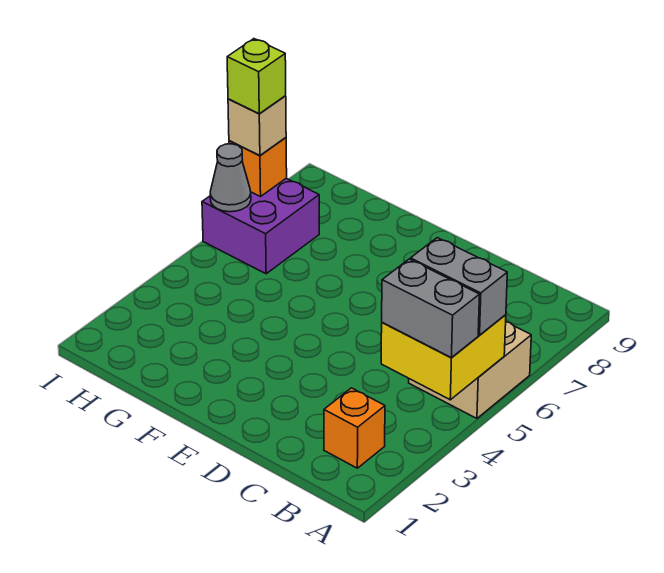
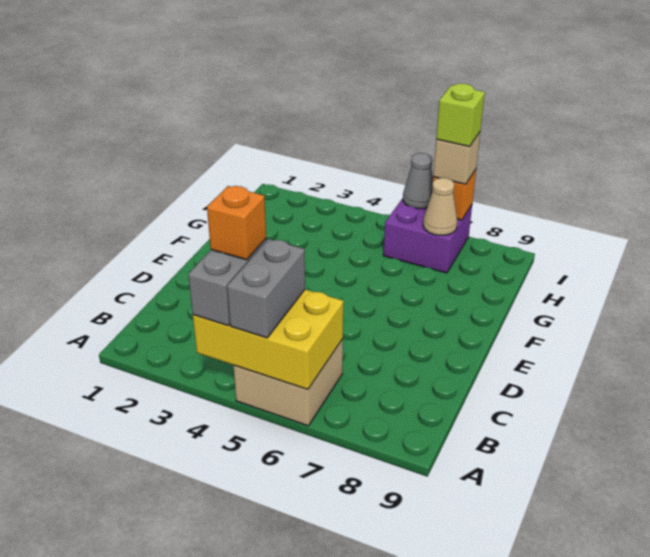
yellow brick A4:B5 level 2 -> yellow brick A4:B6 level 2
orange brick B2 level 1 -> orange brick B4 level 4
none -> tan cone H7 level 2

